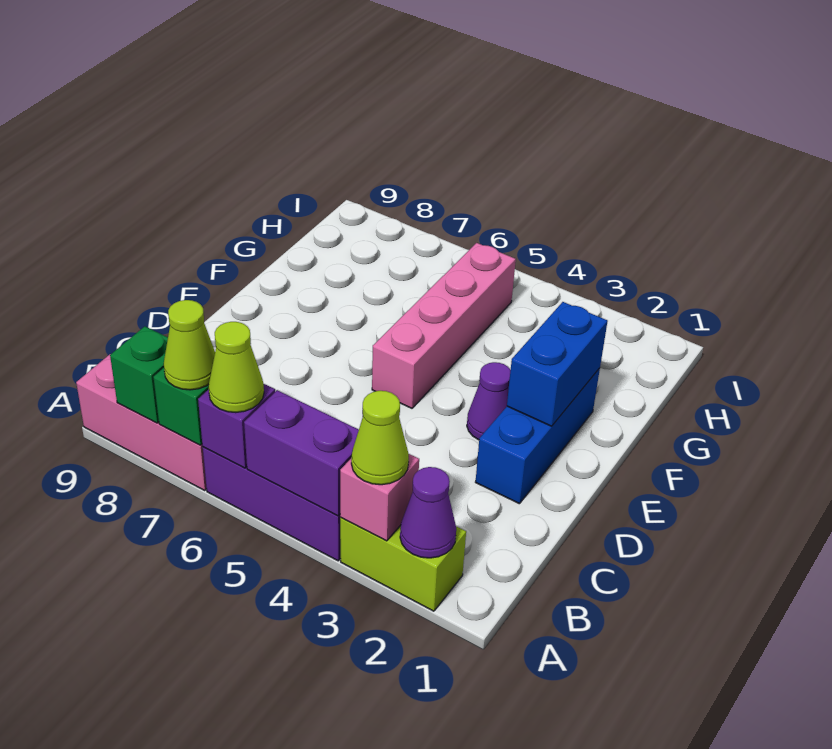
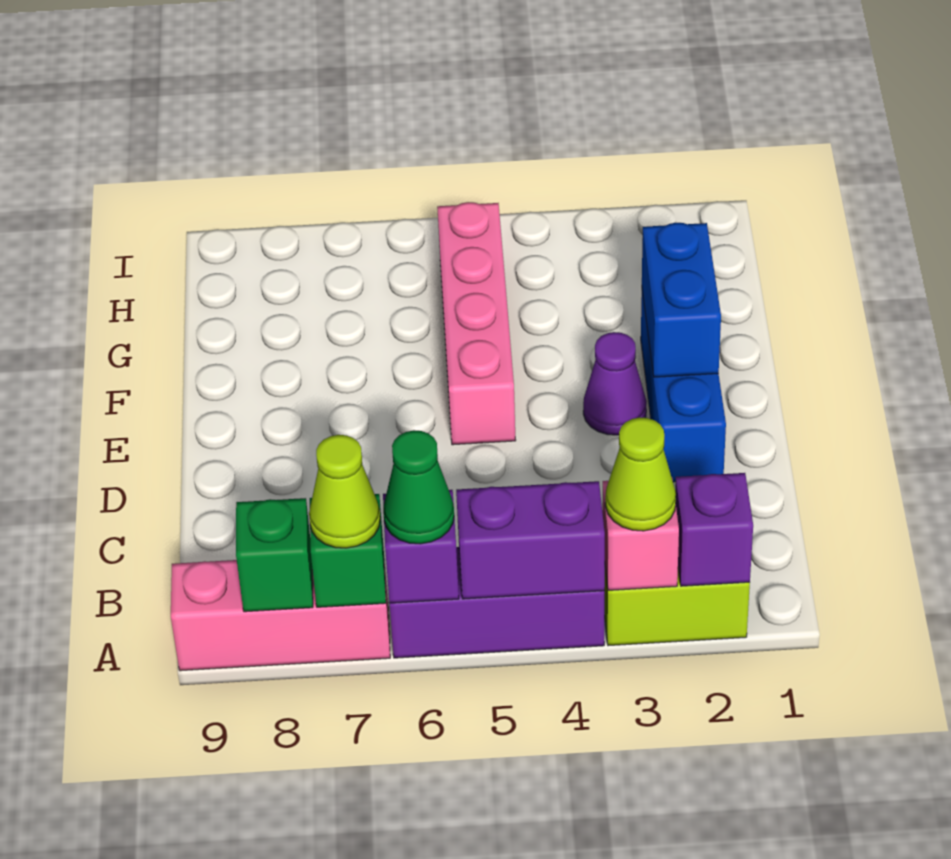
purple cone A2 level 2 -> purple brick A2 level 2
lime cone A6 level 3 -> green cone A6 level 3

